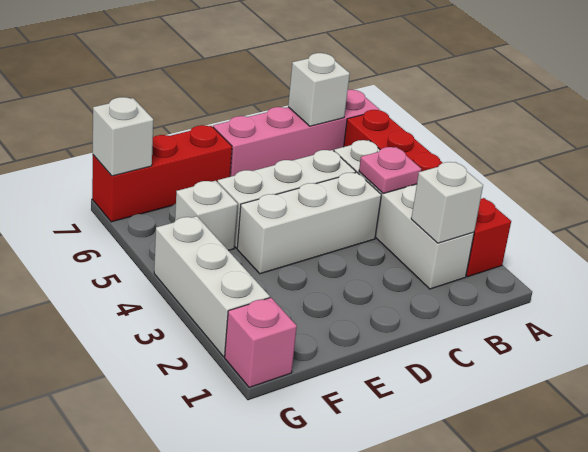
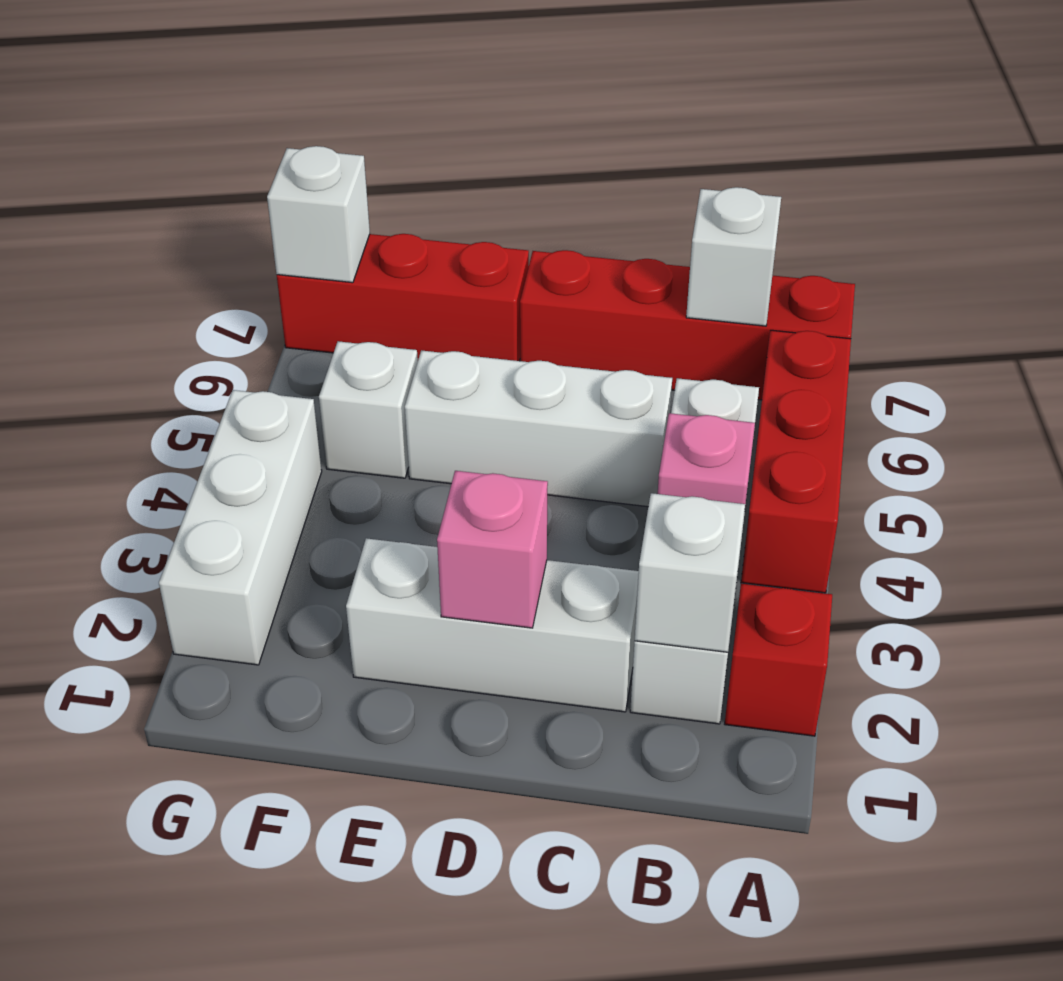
pink brick A7:D7 level 1 -> red brick A7:D7 level 1
white brick C4:E4 level 1 -> white brick C2:E2 level 1
pink brick G1 level 1 -> pink brick D2 level 2

